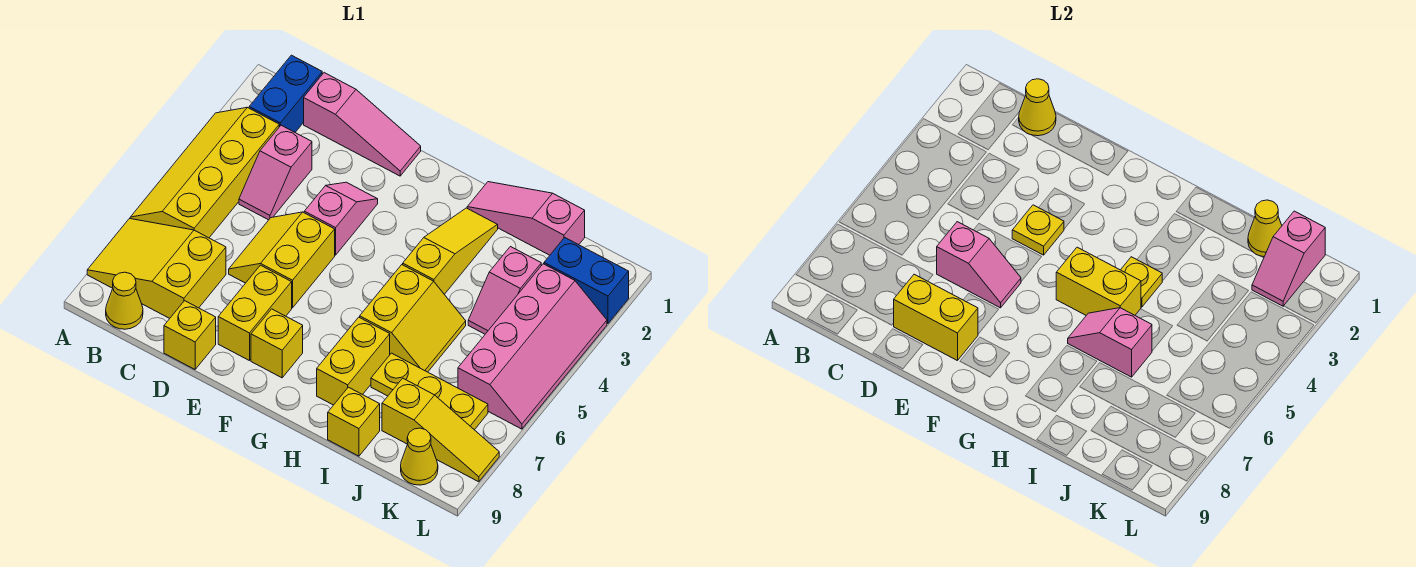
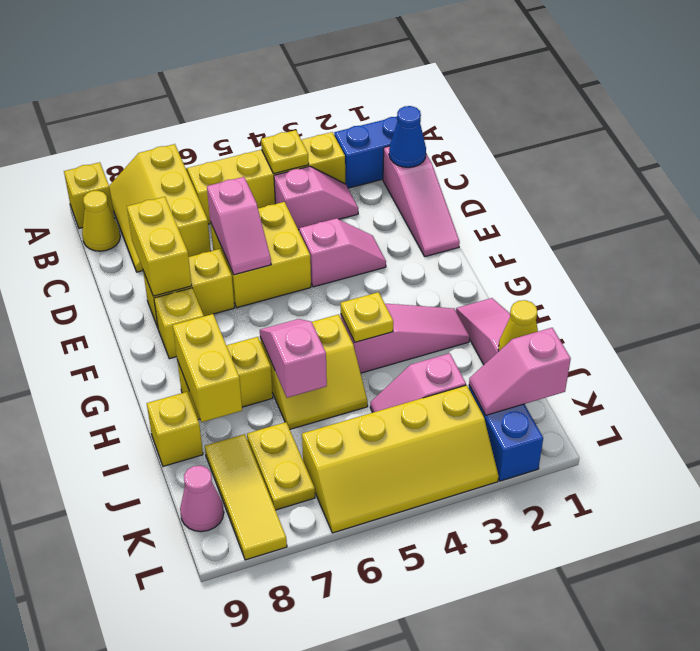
yellow slope A7:C8 level 1 top C -> yellow slope A7:C8 level 1 top 7
yellow cone C1 level 2 -> blue cone C1 level 2
pink slope C3:C4 level 1 top 3 -> pink slope C3:C4 level 1 top 4
yellow slope D5:E6 level 1 top E -> yellow brick D5:E6 level 1
yellow brick D9 level 1 -> yellow brick A9 level 1
yellow plate E4 level 2 -> yellow plate B4 level 2
yellow brick G5:H5 level 2 -> yellow brick H8:I8 level 2
yellow slope H2:H4 level 1 top 4 -> pink slope H2:H4 level 1 top 4
yellow plate I7:K7 level 1 -> yellow plate J7:K7 level 1
yellow slope J8:L8 level 1 top J -> yellow tile J8:L8 level 1
pink slope K3:L6 level 1 top K -> yellow slope K3:L6 level 1 top K
yellow cone K9 level 1 -> pink cone K9 level 1

